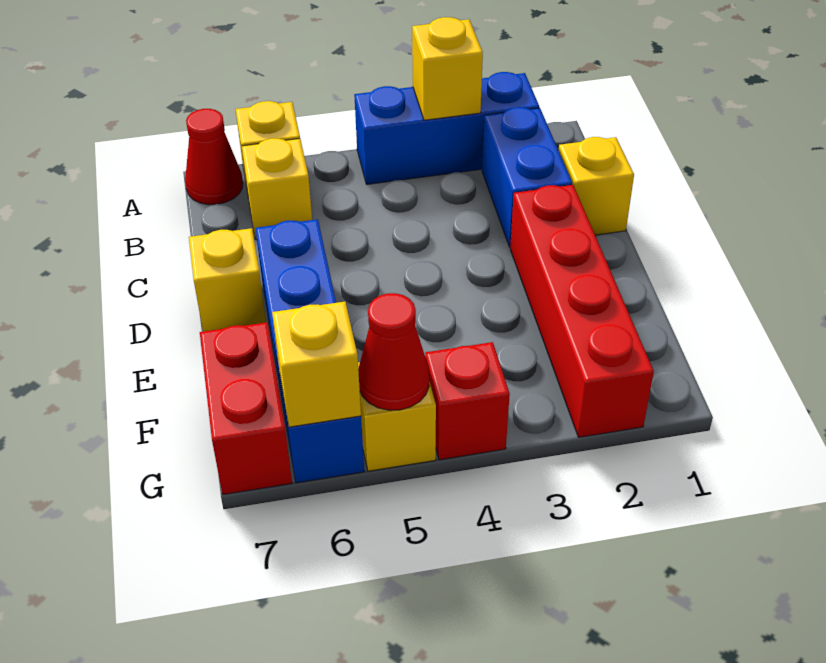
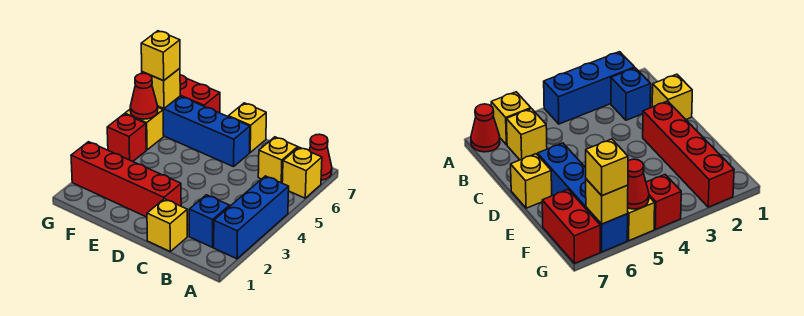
yellow brick A3 level 2 -> yellow brick G6 level 3
blue brick B2:C2 level 1 -> blue brick B2 level 1

